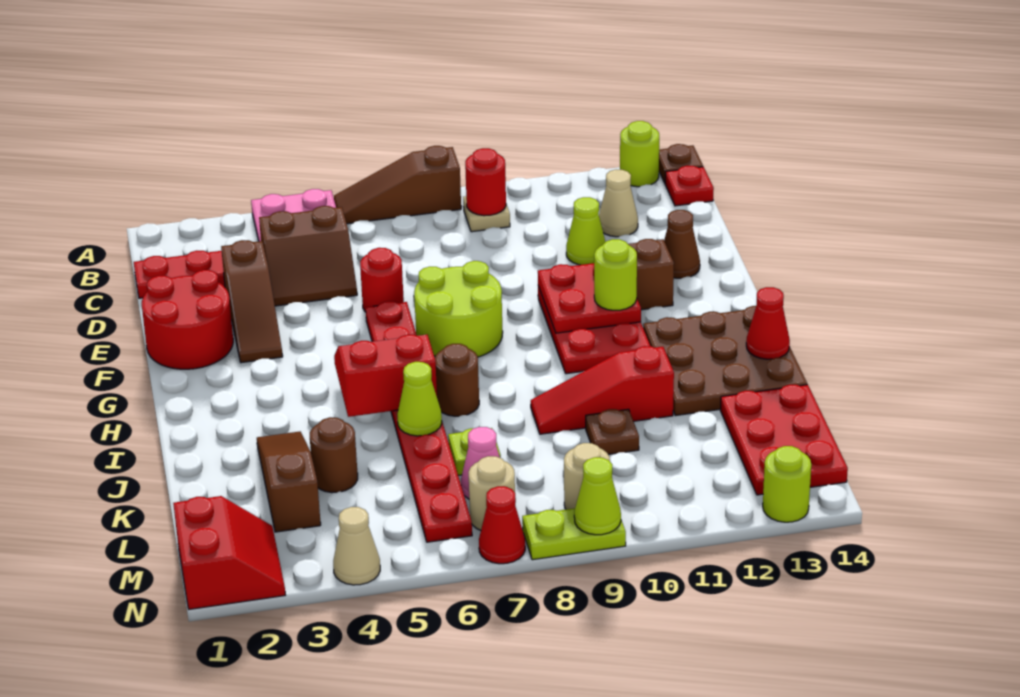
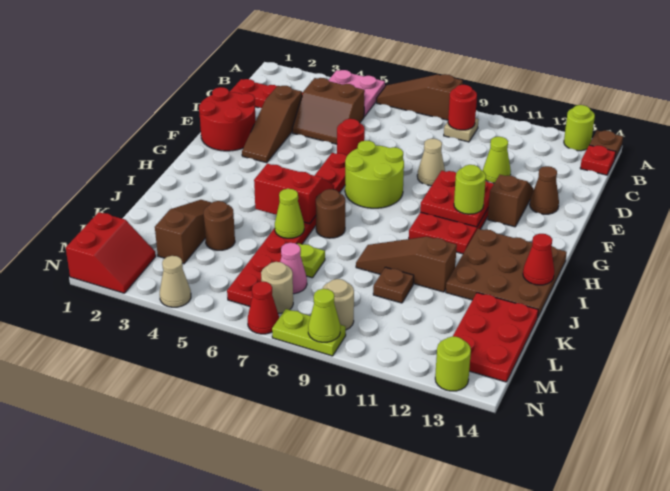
tan cone C12 level 1 -> tan cone E9 level 1
red slope J9:J11 level 1 top 11 -> brown slope J9:J11 level 1 top 11

